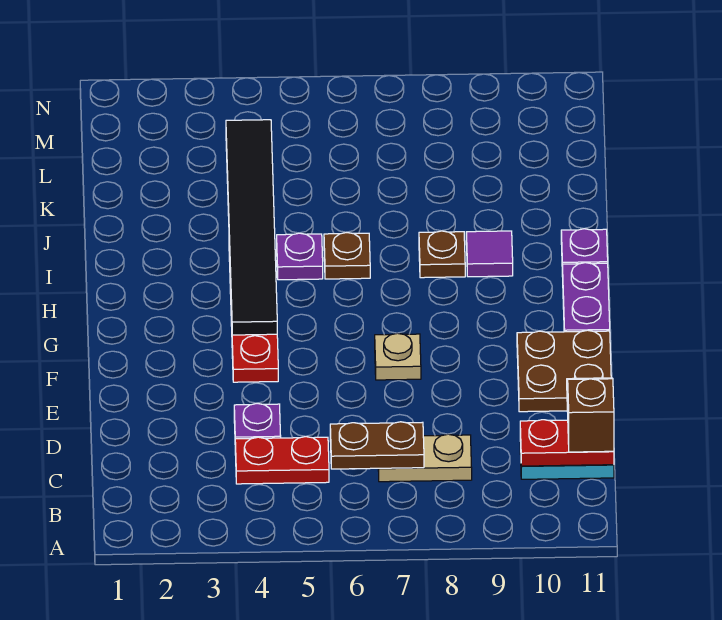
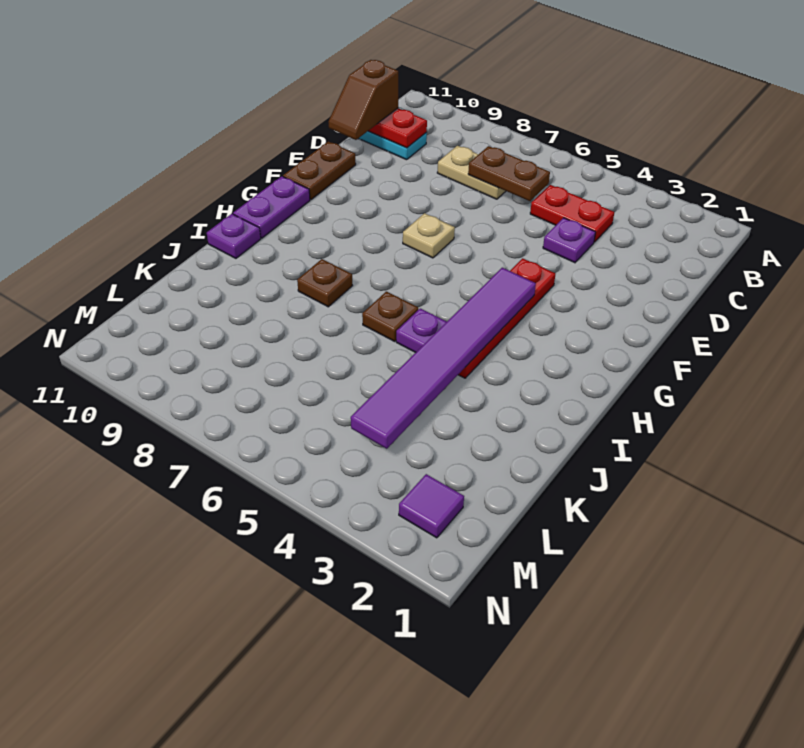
brown plate E10:F11 level 1 -> brown plate E11:F11 level 1
black tile G4:L4 level 2 -> purple tile G4:L4 level 2
purple tile I9 level 1 -> purple tile M2 level 1

